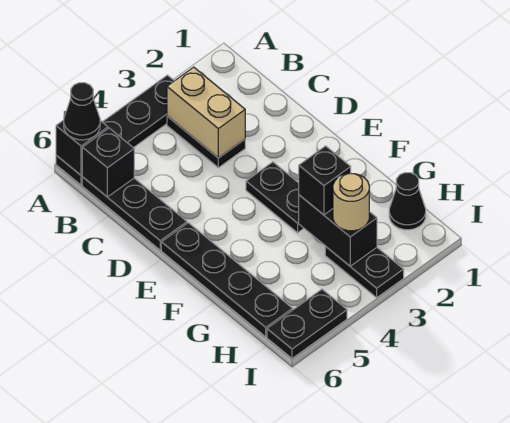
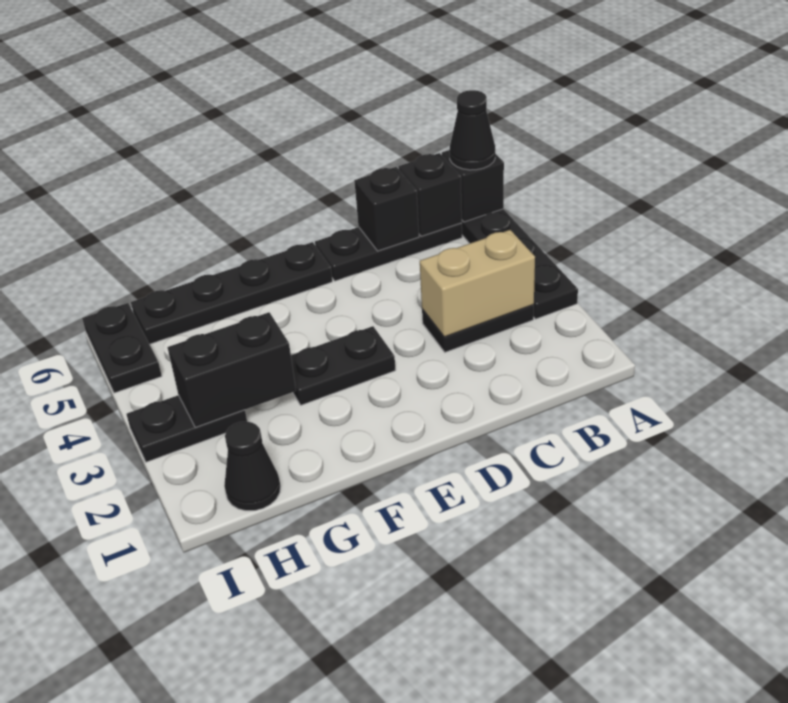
black brick G3 level 3 -> black brick C6 level 2
tan round brick H3 level 3 -> none

